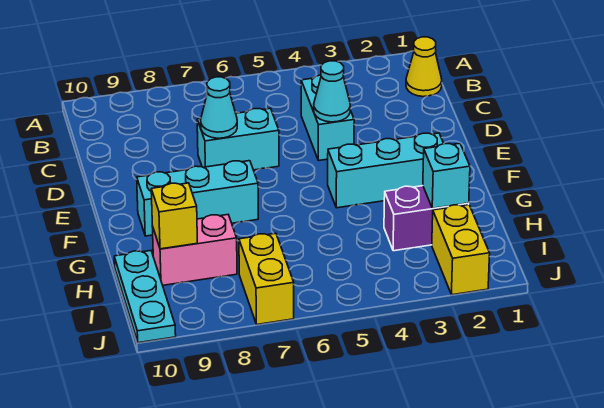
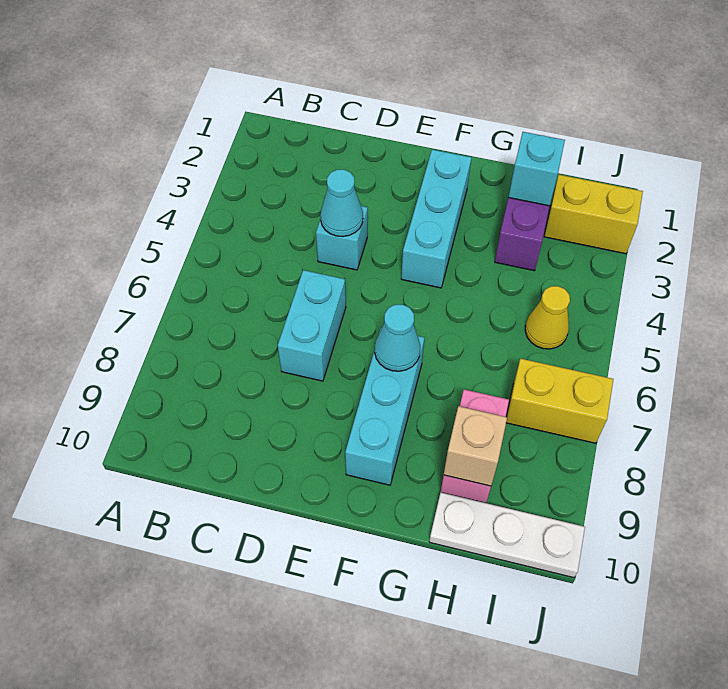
yellow cone B1 level 1 -> yellow cone I5 level 1
cyan brick C4:D4 level 1 -> cyan brick D4 level 1
cyan cone D7 level 2 -> cyan cone F7 level 2
yellow brick H9 level 2 -> tan brick H9 level 2
cyan plate H10:J10 level 1 -> white plate H10:J10 level 1

